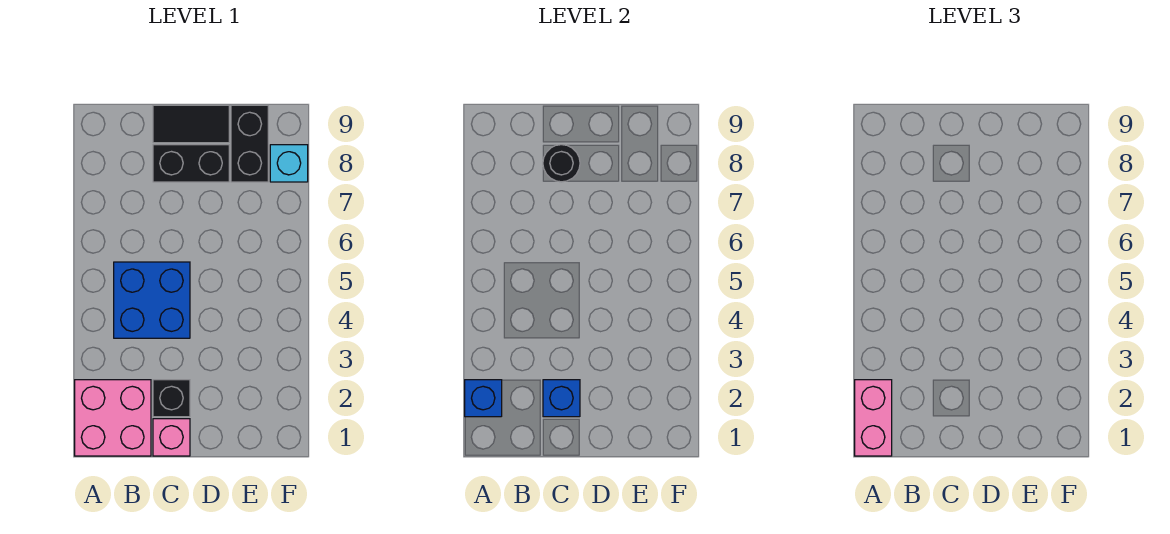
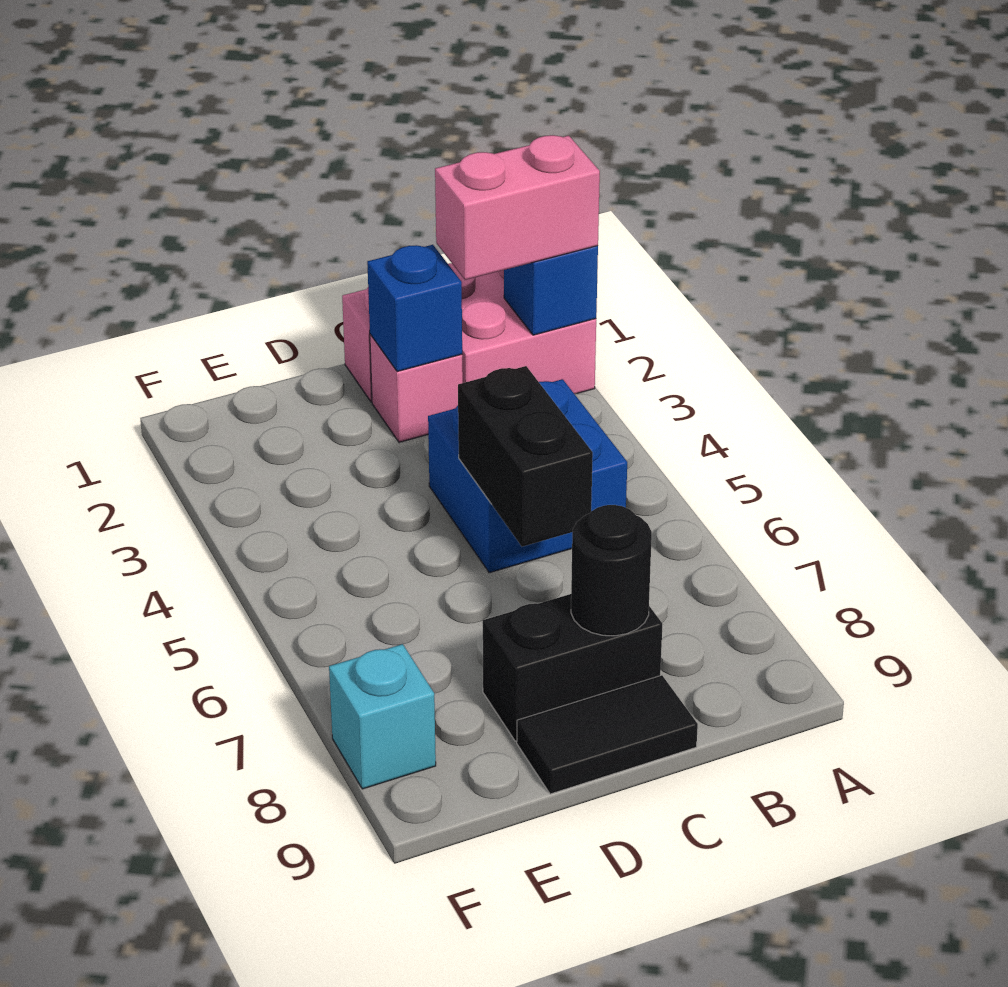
pink brick A1:A2 level 3 -> pink brick A2:B2 level 3
black brick C2 level 1 -> pink brick C2 level 1
black brick E8:E9 level 1 -> black brick C5:C6 level 2

